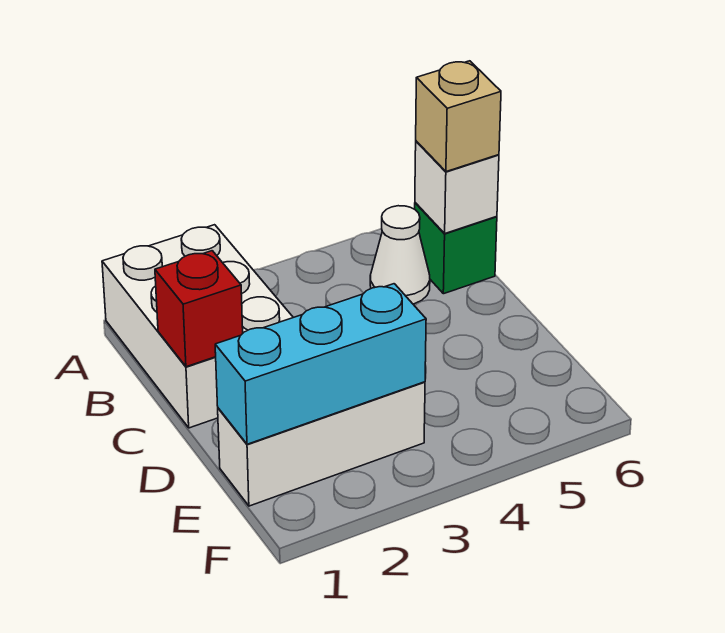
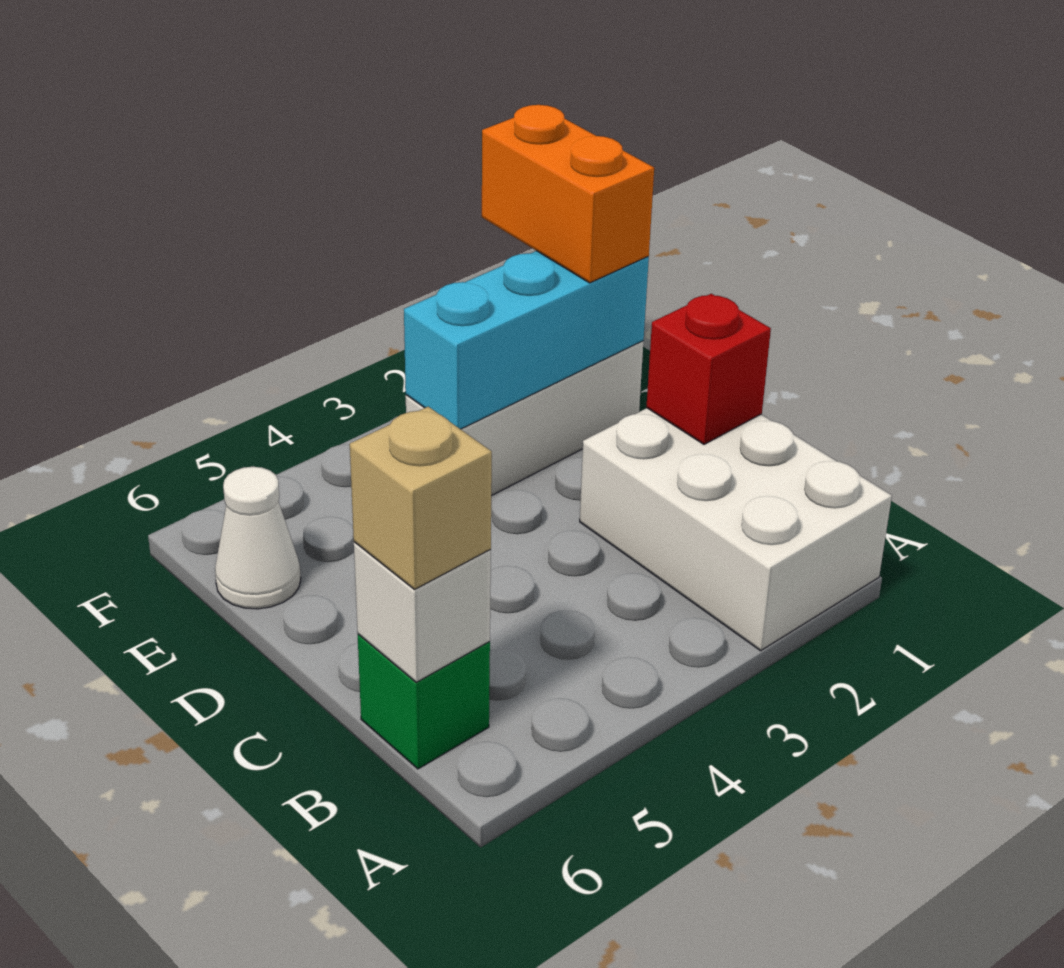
white cone B5 level 1 -> white cone E6 level 1
none -> orange brick E1:F1 level 3

